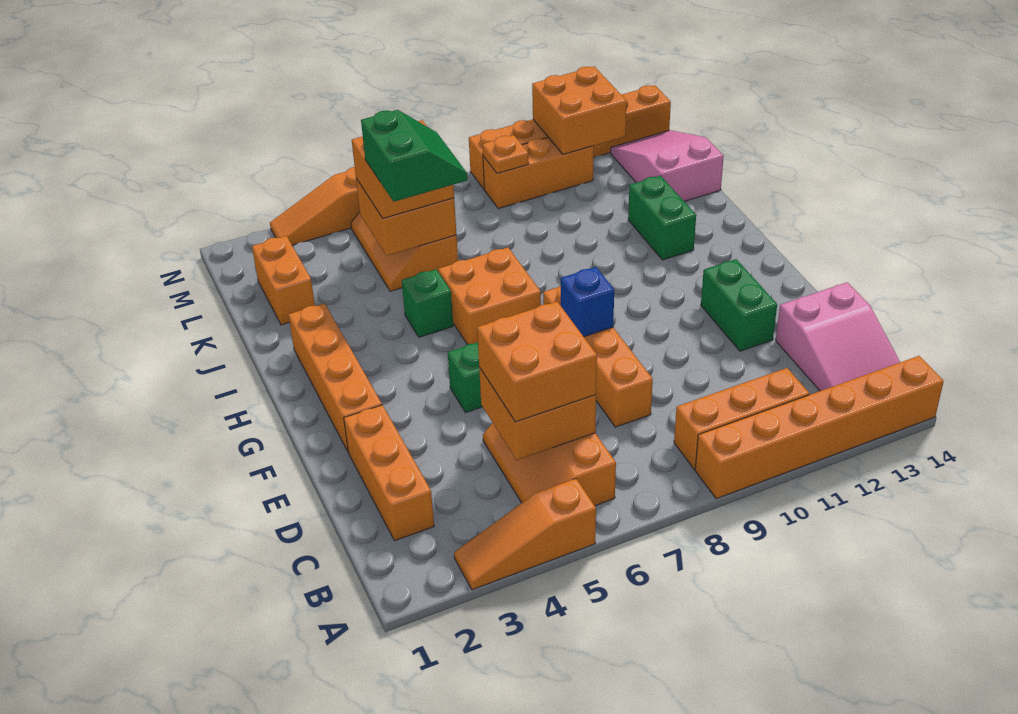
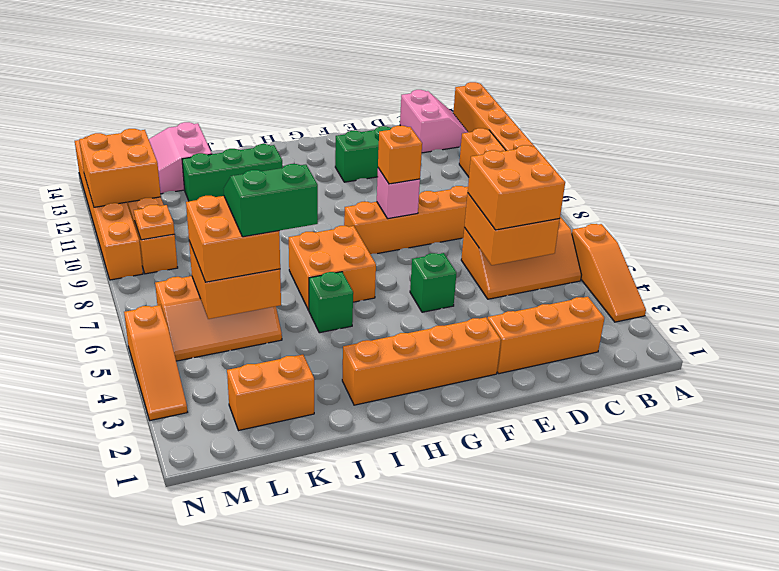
pink slope B13:D14 level 1 top D -> pink slope B13:C14 level 1 top C
blue brick F8 level 2 -> pink brick F8 level 2
none -> orange brick F8 level 3
green brick I12:J12 level 1 -> green brick I12:K12 level 1

